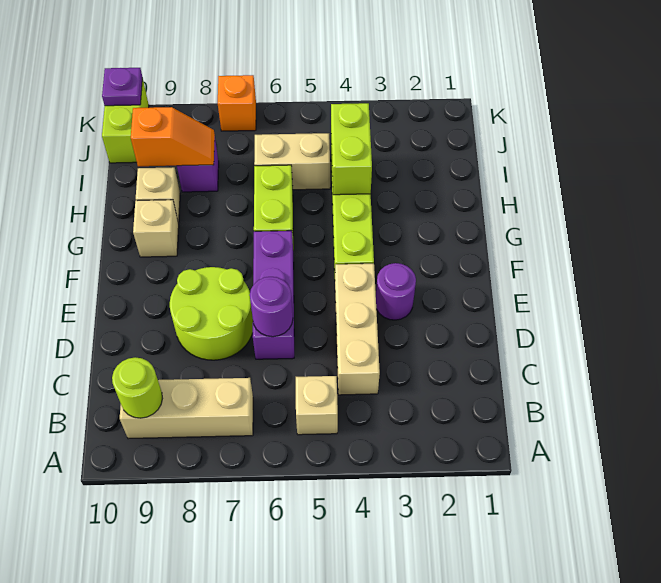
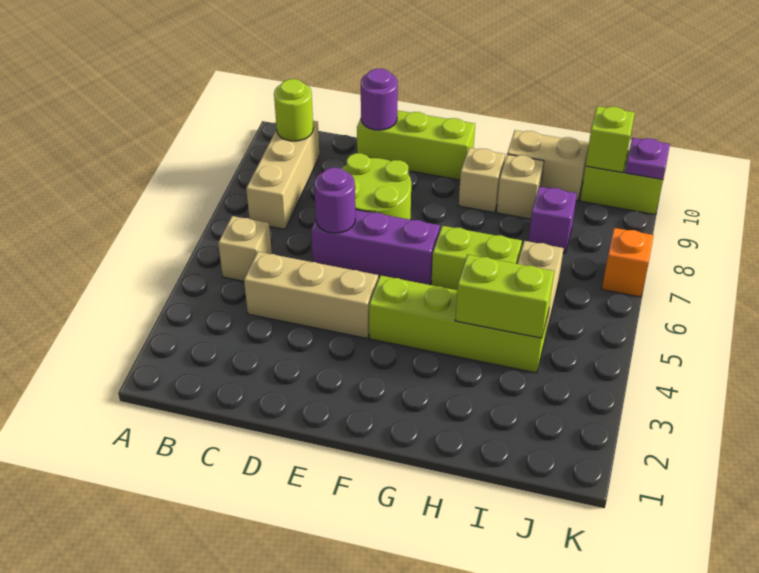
none -> lime brick D10:F10 level 1
purple round brick E3 level 1 -> purple round brick D10 level 2
none -> tan brick H10:I10 level 1
orange slope I8:I9 level 2 top 9 -> none
none -> lime brick J10 level 2

